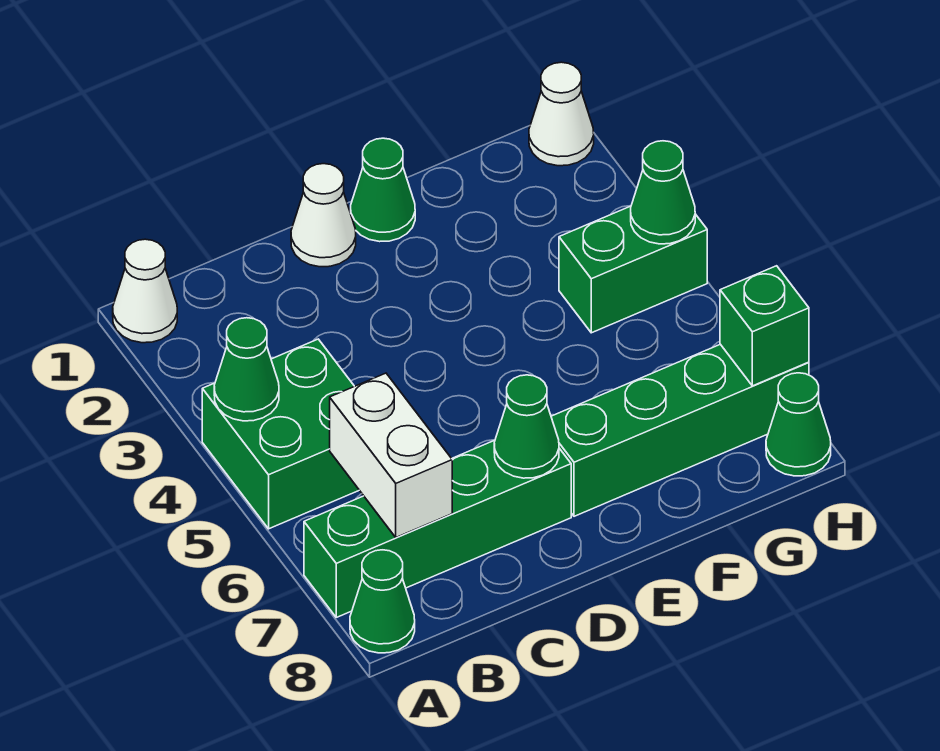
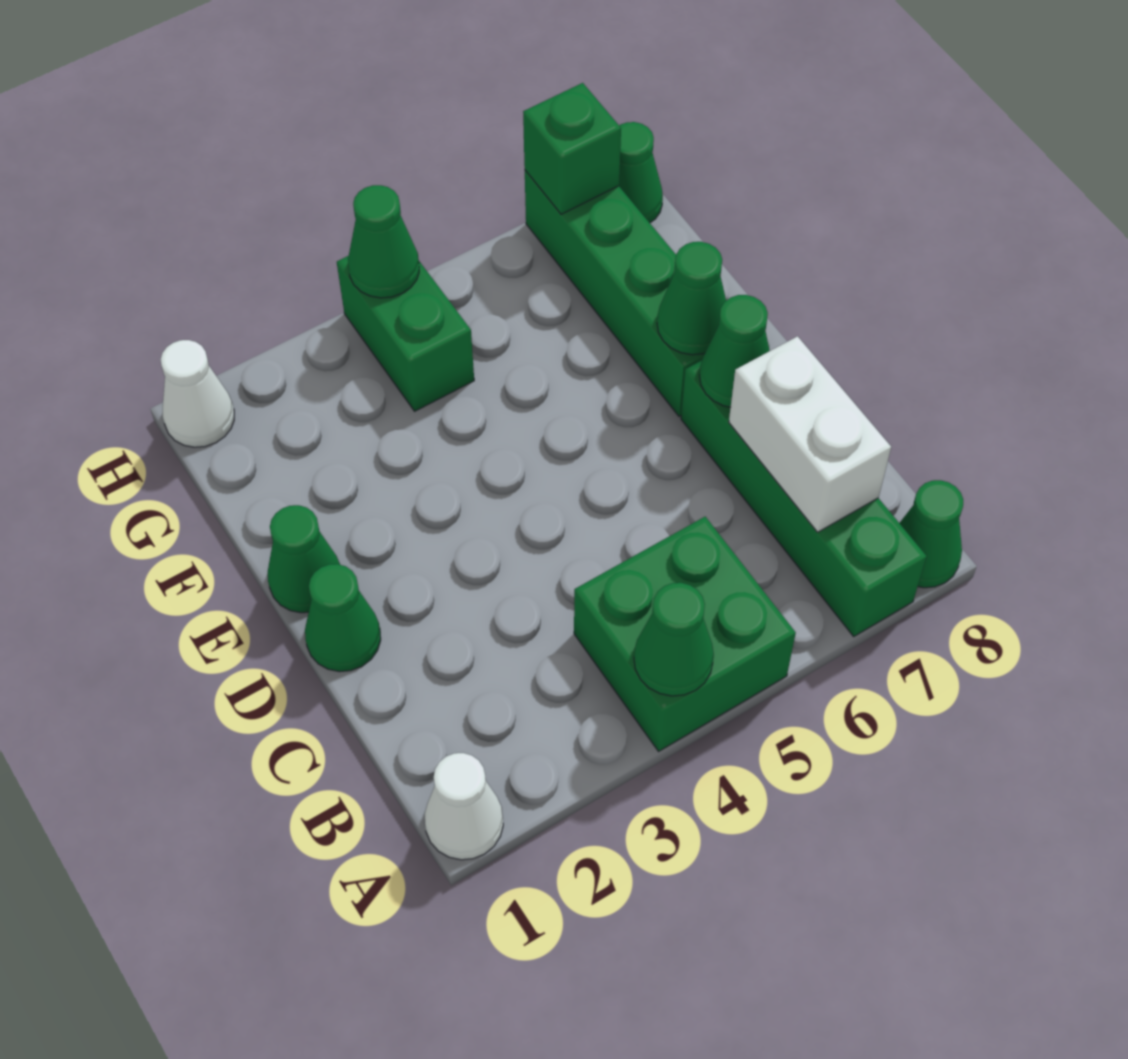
white brick B6:B7 level 2 -> white brick B7:C7 level 2
white cone D1 level 1 -> green cone D1 level 1
none -> green cone E7 level 2

